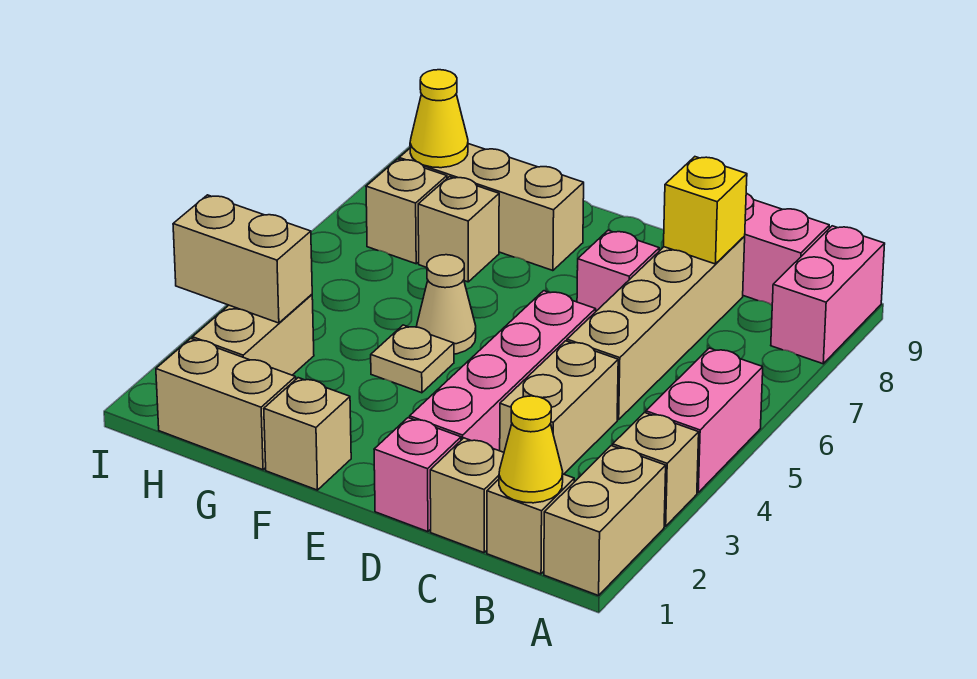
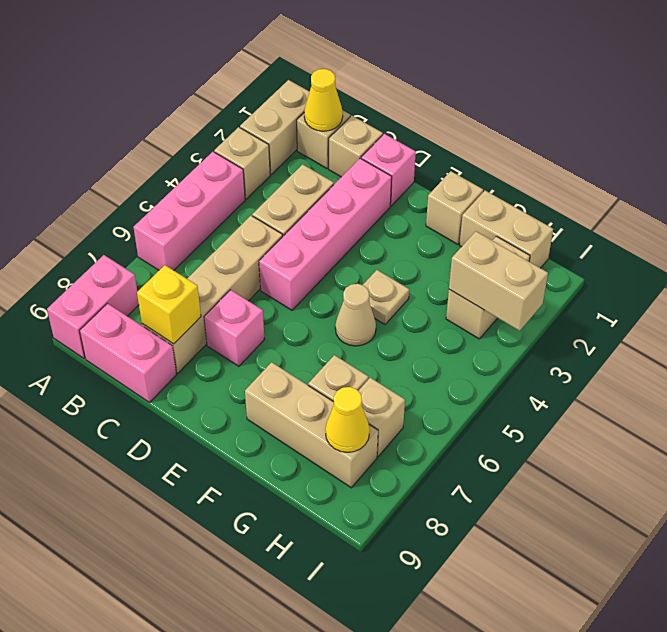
pink brick A4:A5 level 1 -> pink brick A4:A6 level 1

